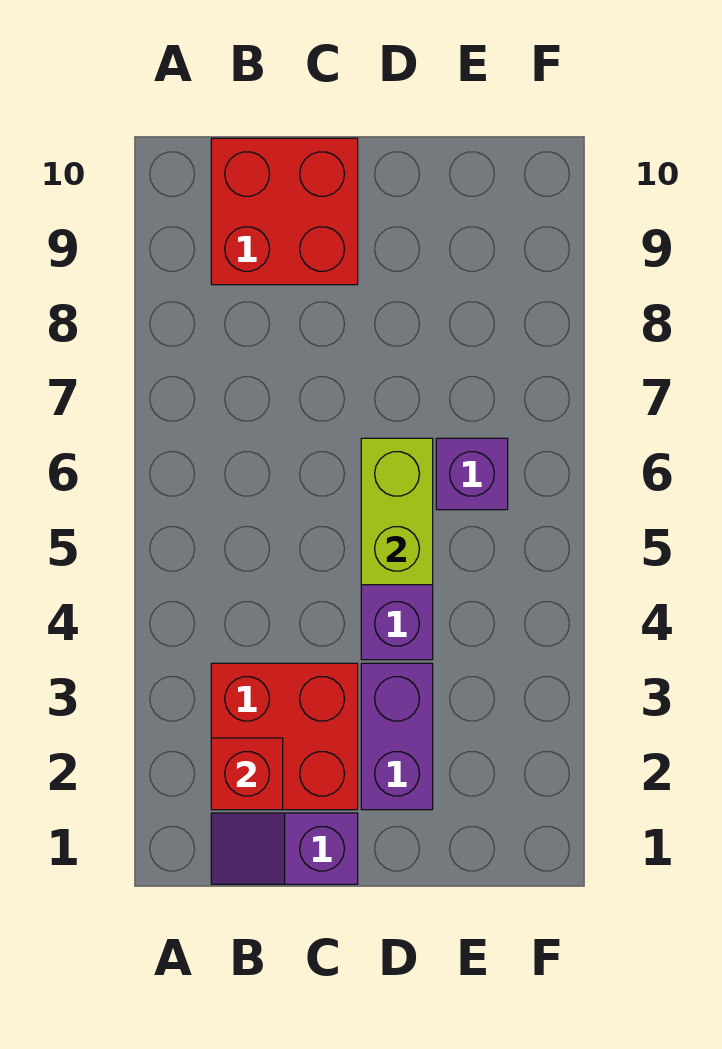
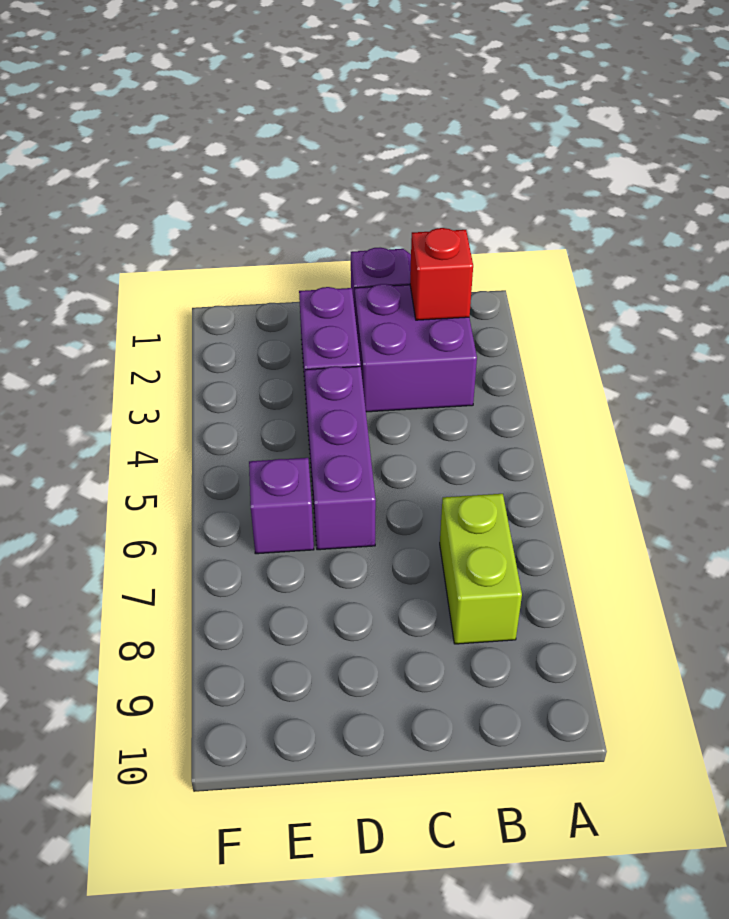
red brick B2:C3 level 1 -> purple brick B2:C3 level 1
red brick B9:C10 level 1 -> none
lime brick D5:D6 level 2 -> lime brick B7:B8 level 1

